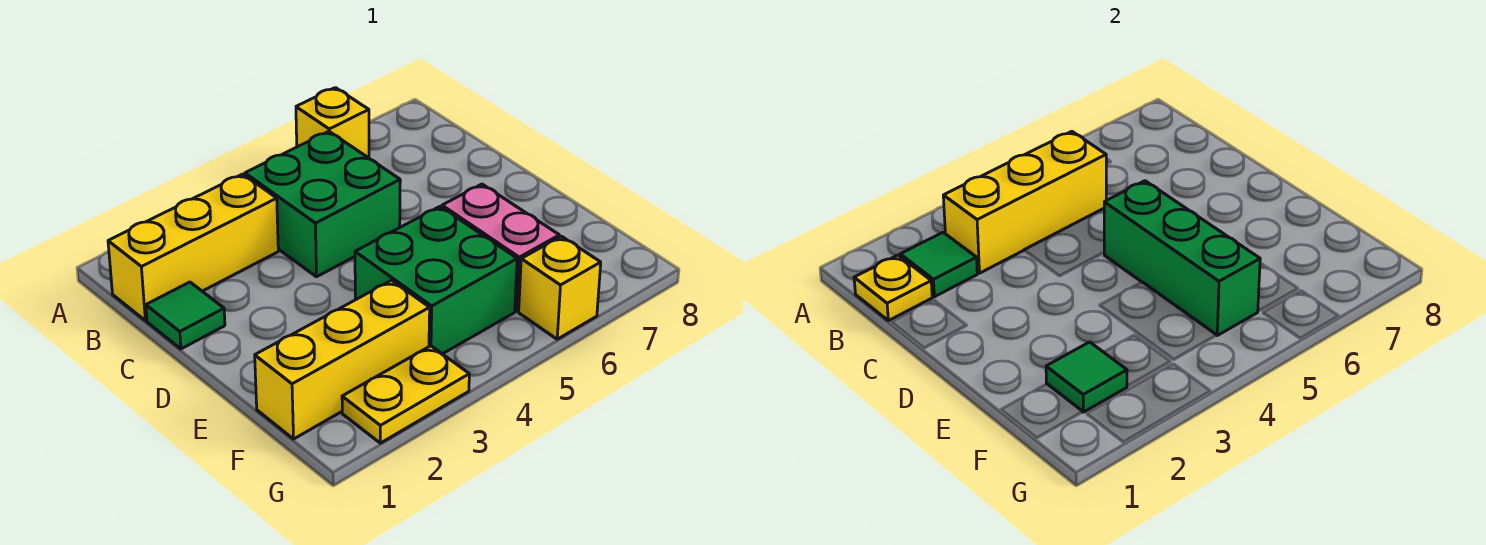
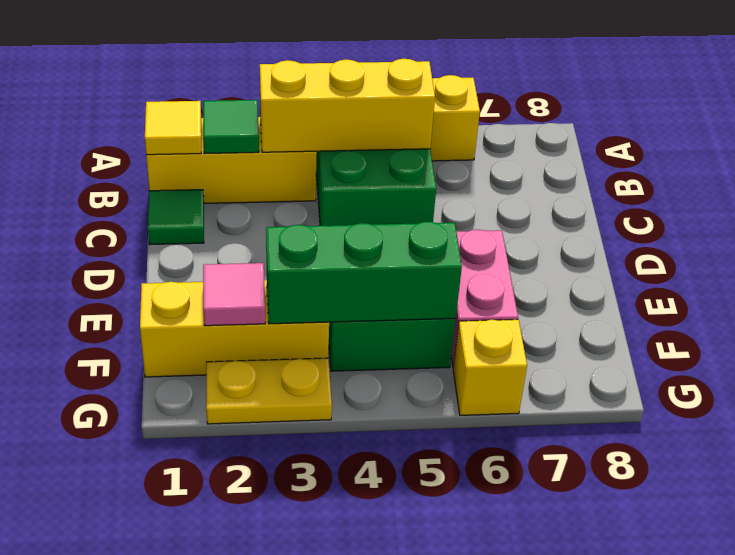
yellow plate B1 level 2 -> yellow tile B1 level 2
green brick D5:F5 level 2 -> green brick F3:F5 level 2
green tile F2 level 2 -> pink tile F2 level 2

